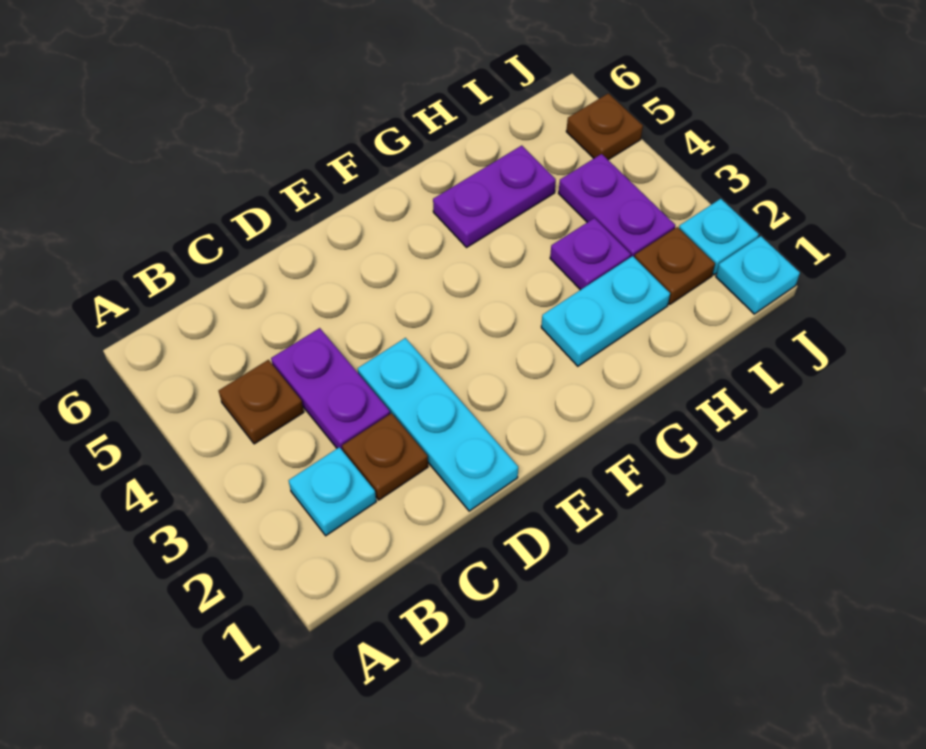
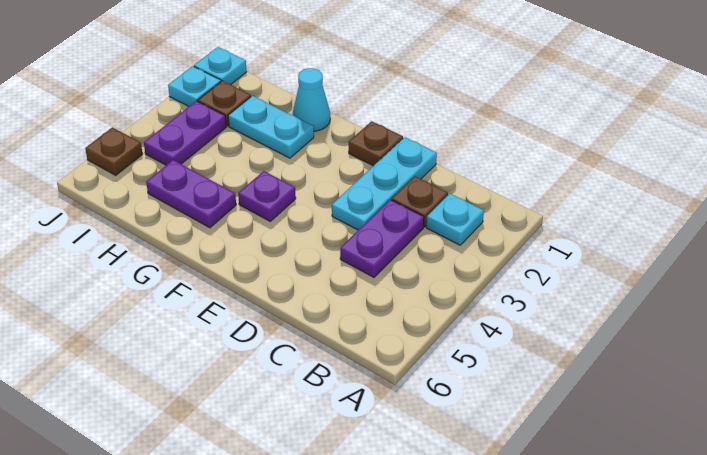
brown plate B4 level 1 -> brown plate E1 level 1
none -> cyan cone G1 level 1
purple plate H3 level 1 -> purple plate F4 level 1

